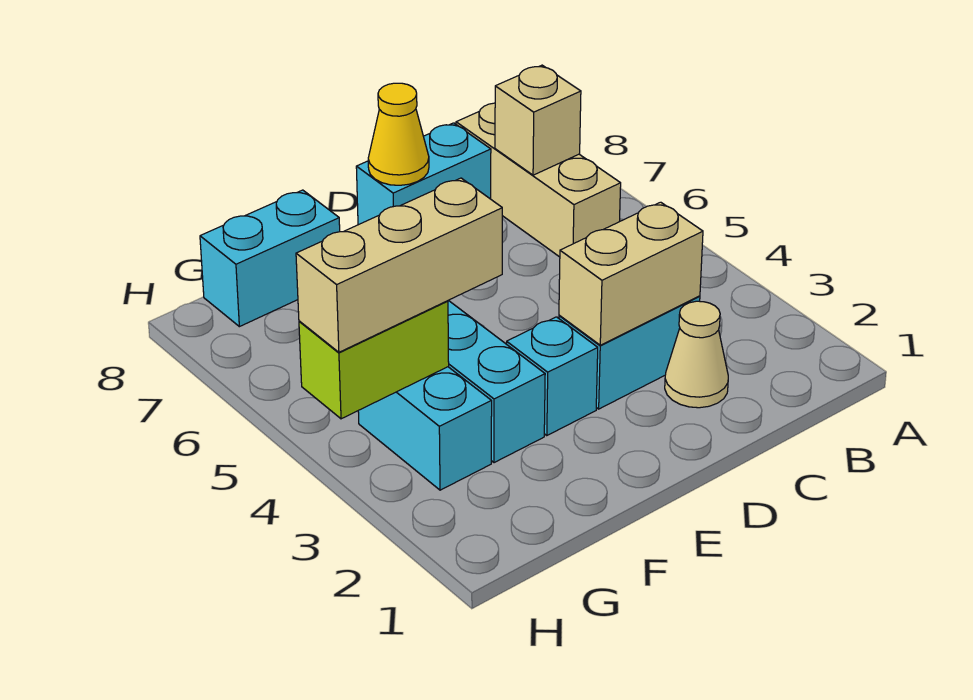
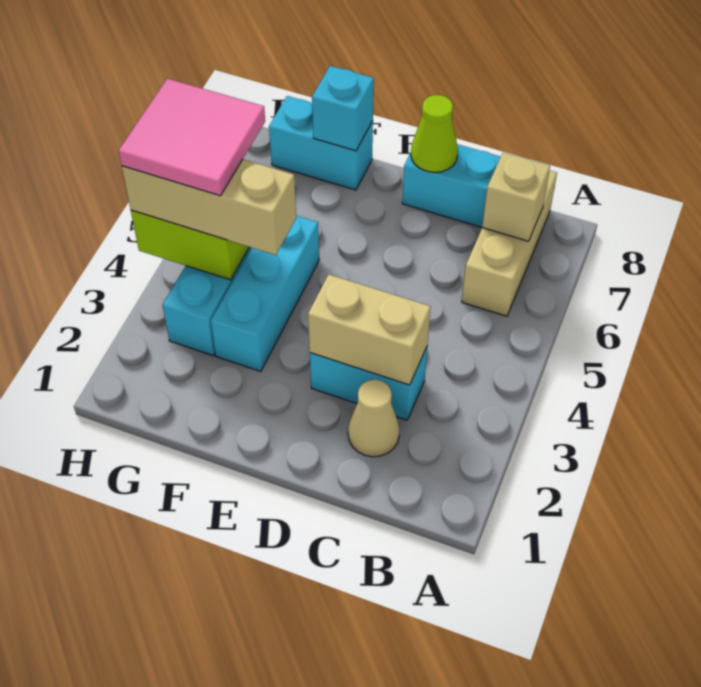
yellow cone D8 level 2 -> lime cone D8 level 2
cyan brick E3 level 1 -> cyan brick F8 level 2
none -> pink tile G4:H5 level 4

